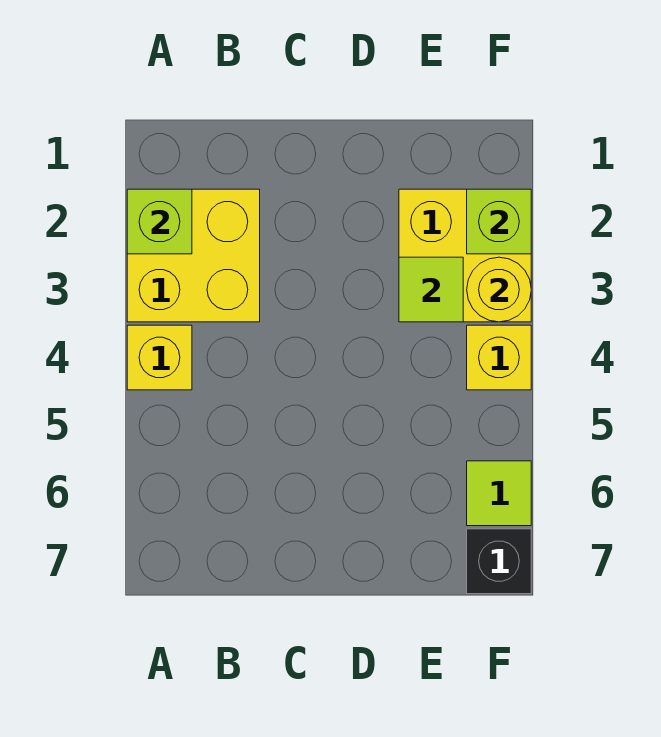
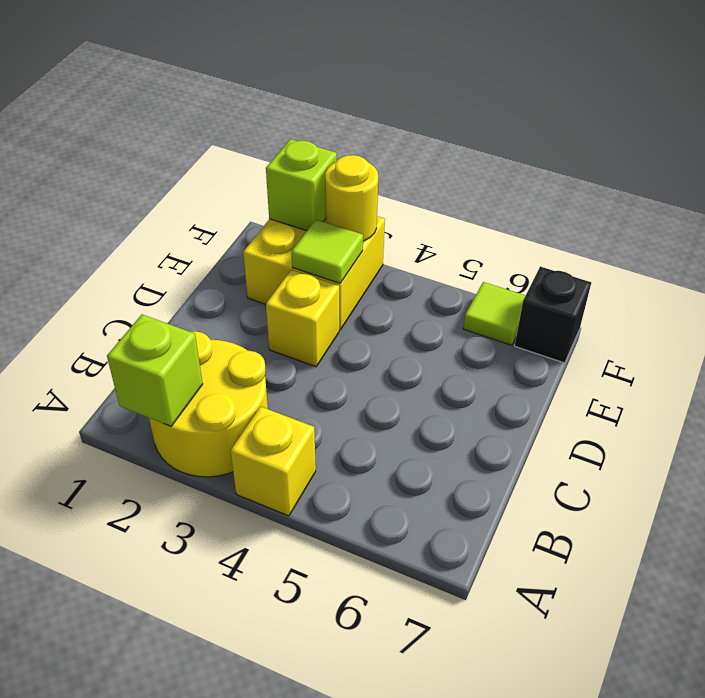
yellow brick A2:B3 level 1 -> yellow round brick A2:B3 level 1
yellow brick F4 level 1 -> yellow brick D3 level 1

